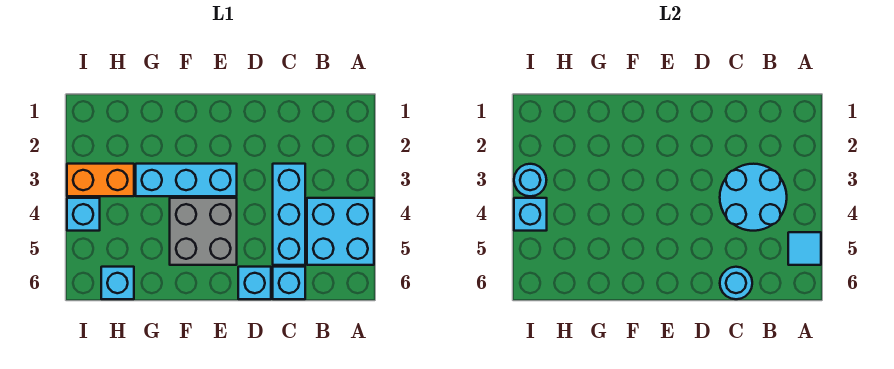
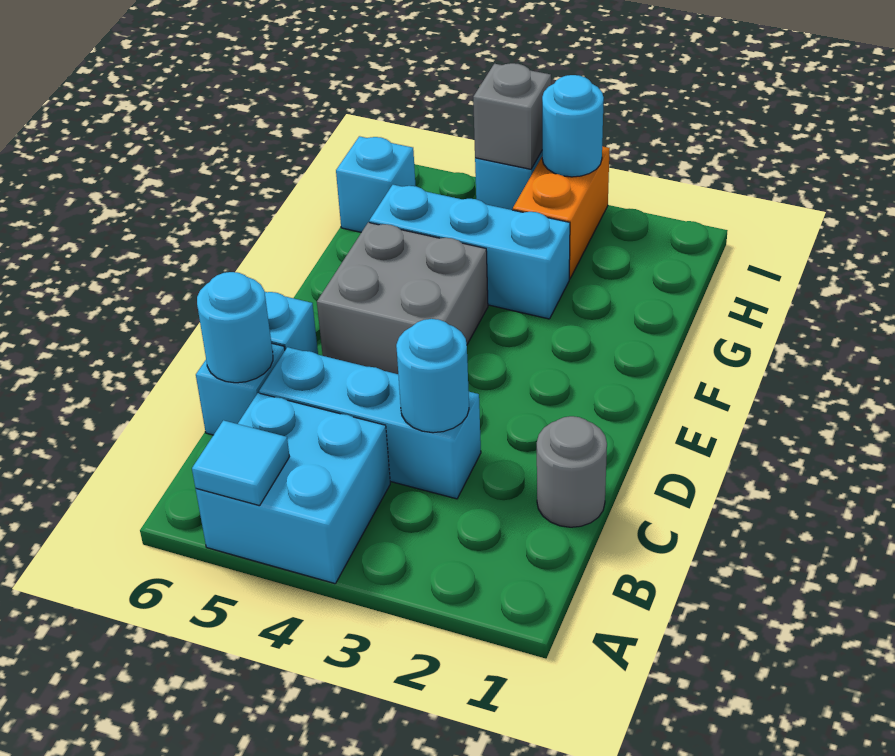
cyan round brick B3:C4 level 2 -> cyan round brick C3 level 2
none -> grey round brick C1 level 1
cyan brick E3:G3 level 1 -> cyan brick G3:G5 level 1
cyan brick I4 level 2 -> grey brick I4 level 2

